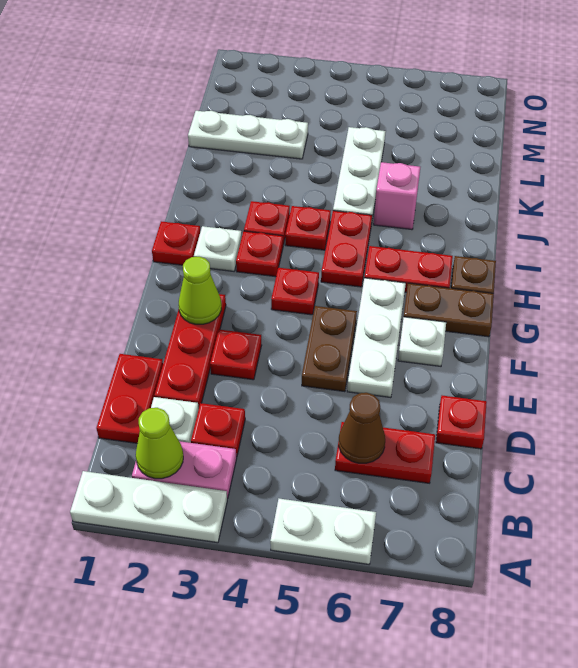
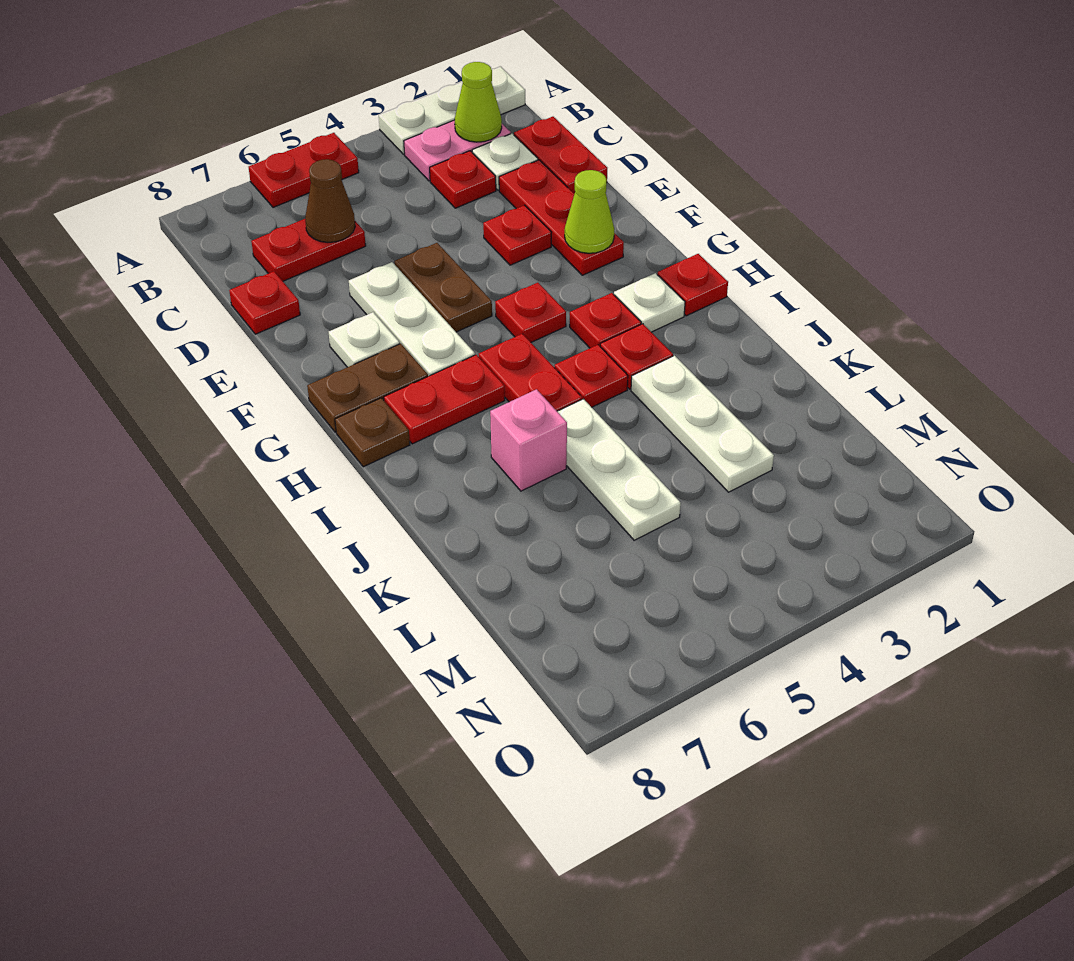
white plate A5:A6 level 1 -> red plate A5:A6 level 1
white plate L1:L3 level 1 -> white plate J3:L3 level 1

